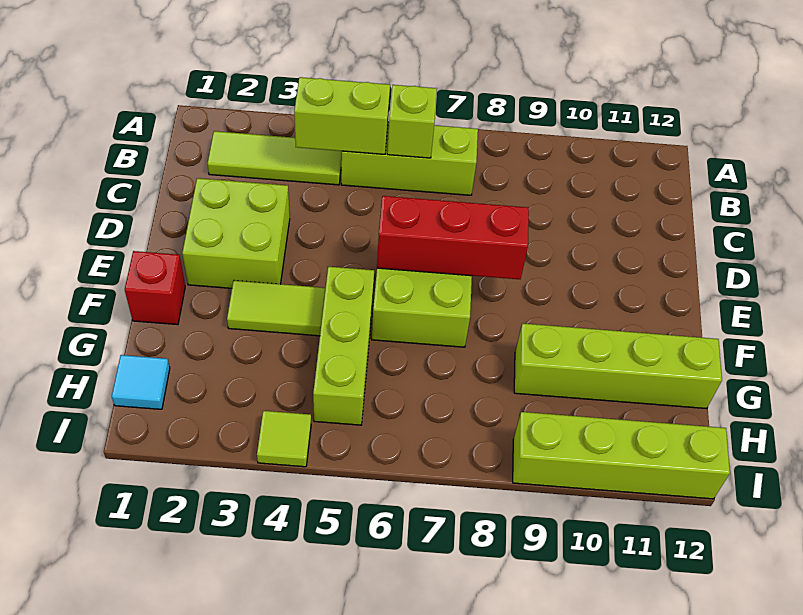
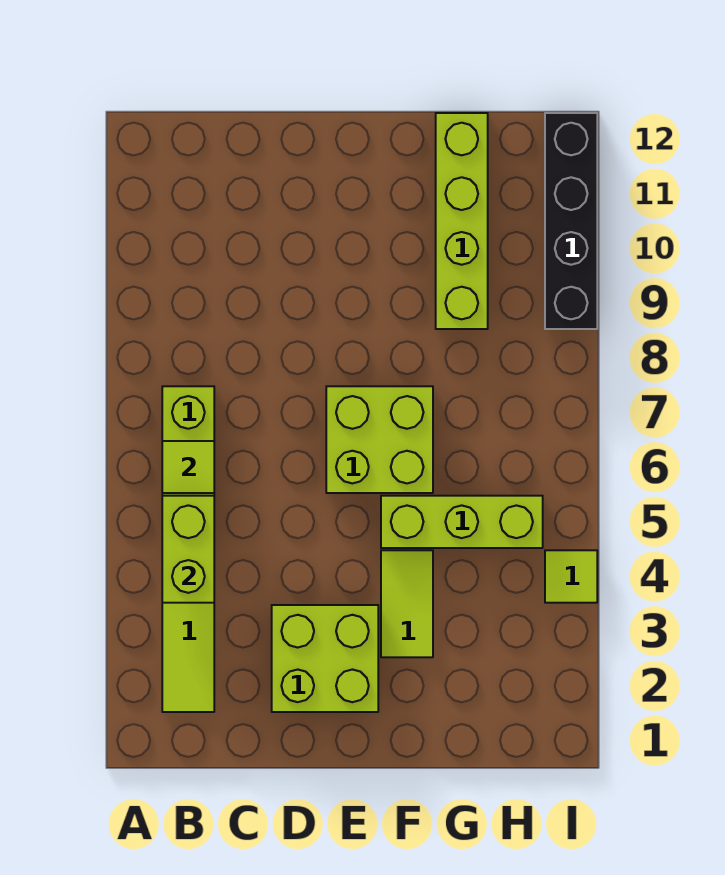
lime brick B6 level 2 -> lime tile B6 level 2
red brick E6:E8 level 2 -> none
red brick F1 level 1 -> none
cyan tile H1 level 1 -> none
lime brick I9:I12 level 1 -> black brick I9:I12 level 1

